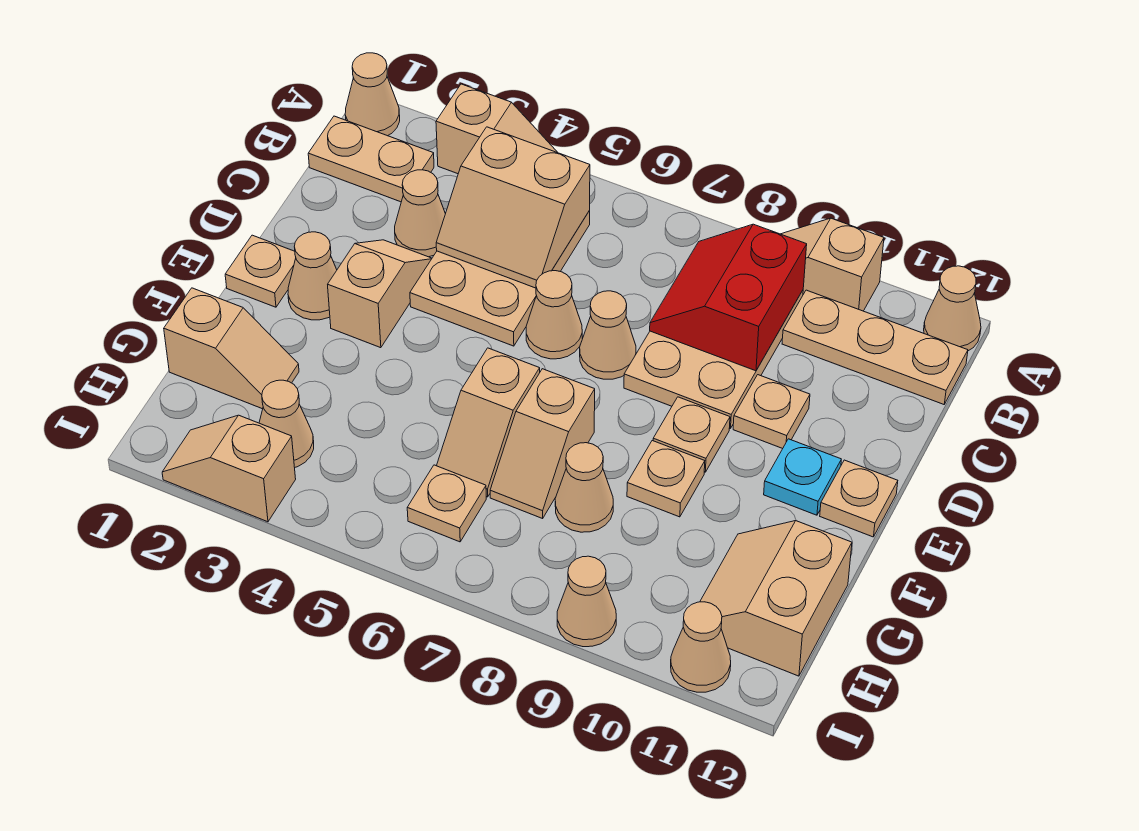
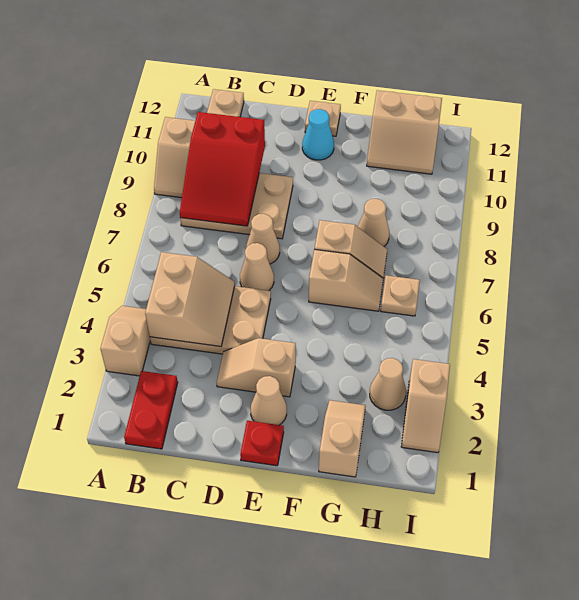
tan cone A1 level 1 -> none
tan cone A12 level 1 -> none
tan plate B1:B2 level 1 -> red plate B1:B2 level 1
red slope B8:C9 level 2 top 9 -> red slope B8:C10 level 2 top 10
tan cone C3 level 1 -> none
tan plate D10 level 1 -> none
tan plate E1 level 1 -> red plate E1 level 1
tan plate E9 level 1 -> none
cyan plate E11 level 1 -> cyan cone E11 level 1
tan plate F9 level 1 -> none
tan cone I9 level 1 -> none
tan cone I11 level 1 -> none

